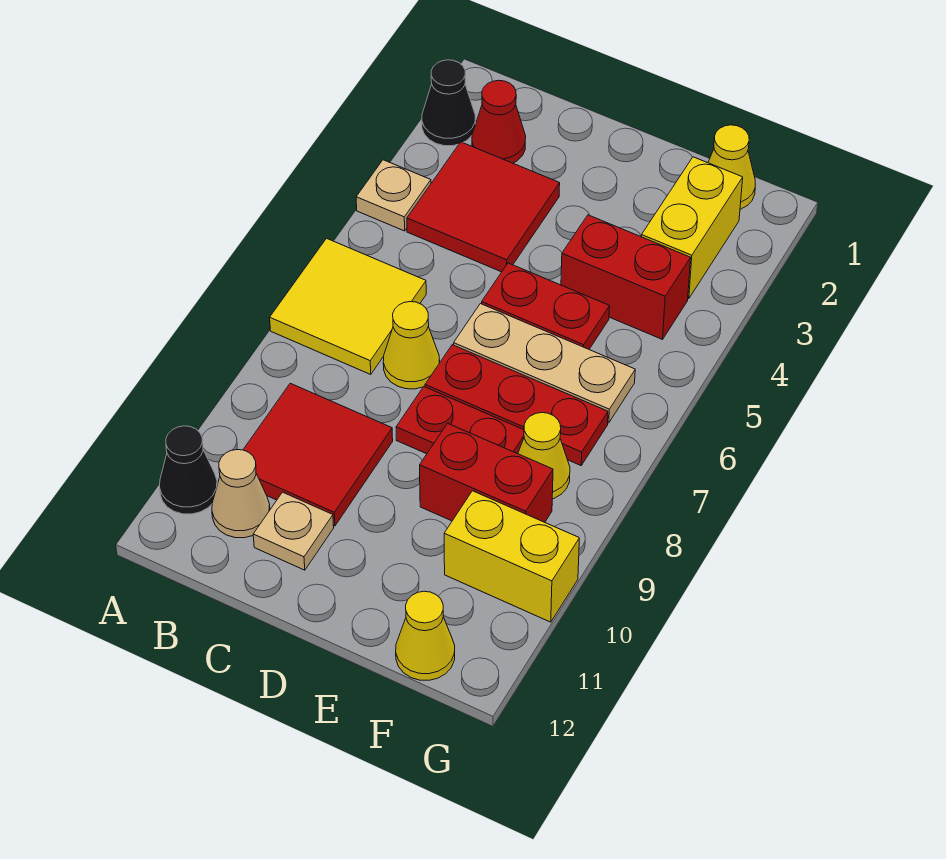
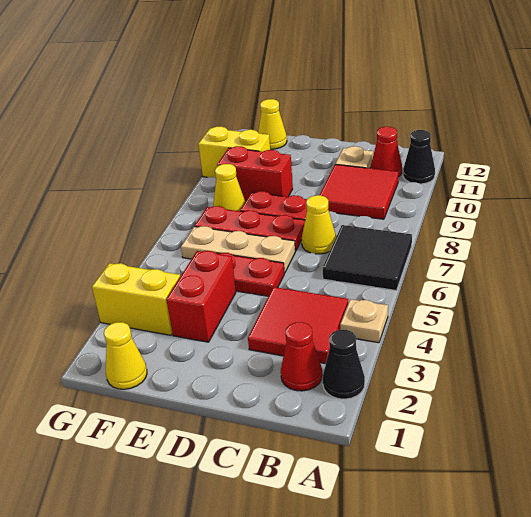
yellow tile A6:B7 level 1 -> black tile A6:B7 level 1
tan cone B11 level 1 -> red cone B11 level 1
red brick E4:F4 level 1 -> red brick E3:E4 level 1
yellow brick F2:F3 level 1 -> yellow brick F3:G3 level 1

